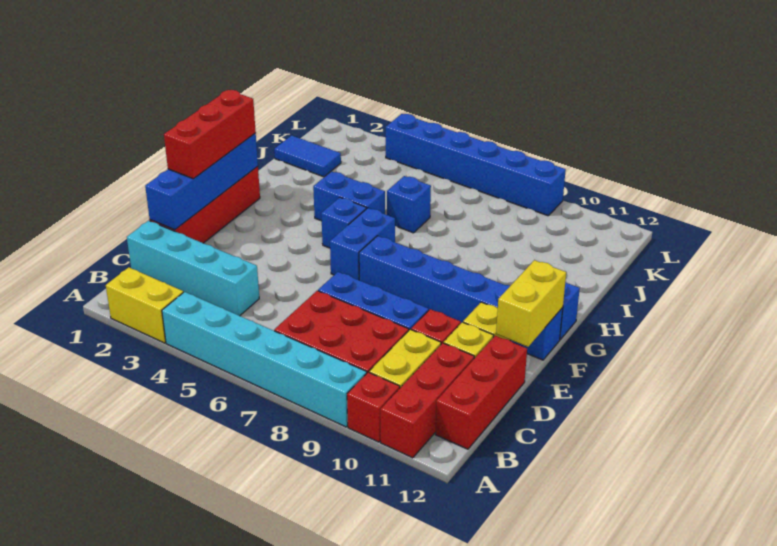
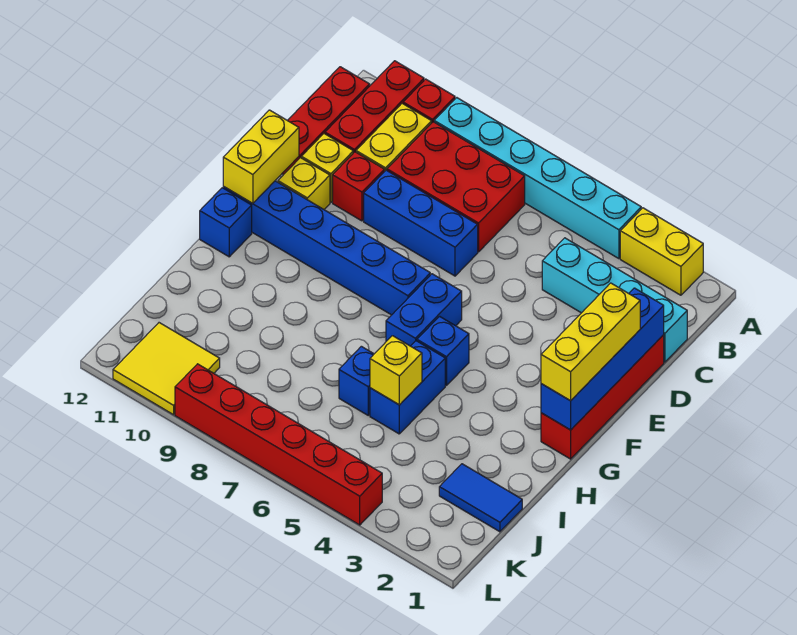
red brick E1:G1 level 3 -> yellow brick E1:G1 level 3
blue brick H4:H5 level 1 -> blue brick H5:I5 level 1
none -> yellow brick I5 level 2
none -> yellow tile K10:L11 level 1
blue brick L4:L9 level 1 -> red brick L4:L9 level 1

